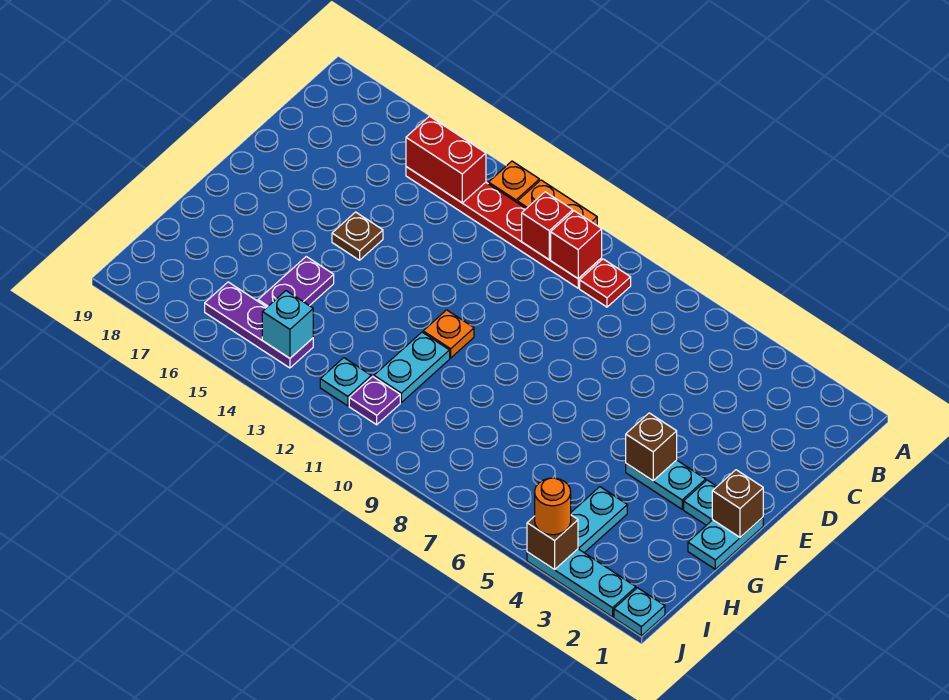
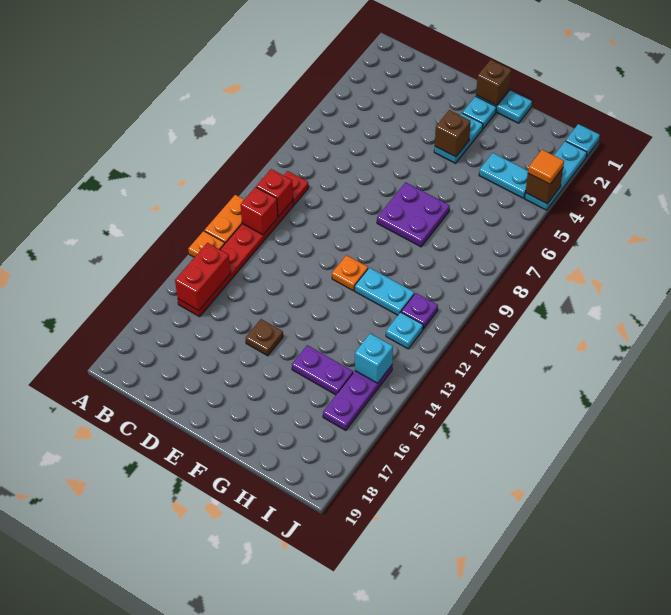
none -> purple plate F7:G8 level 1
orange round brick J4 level 3 -> orange tile J4 level 3

